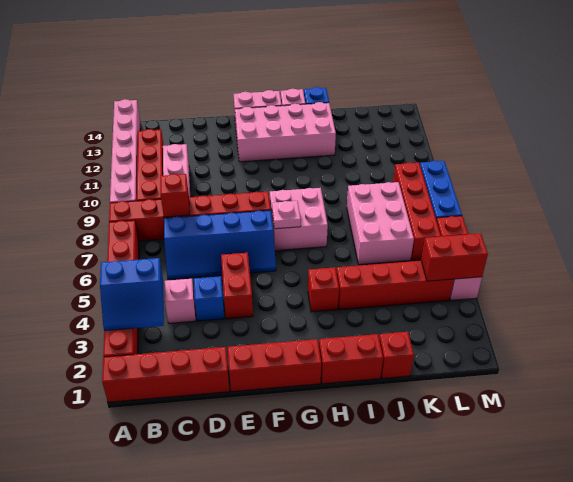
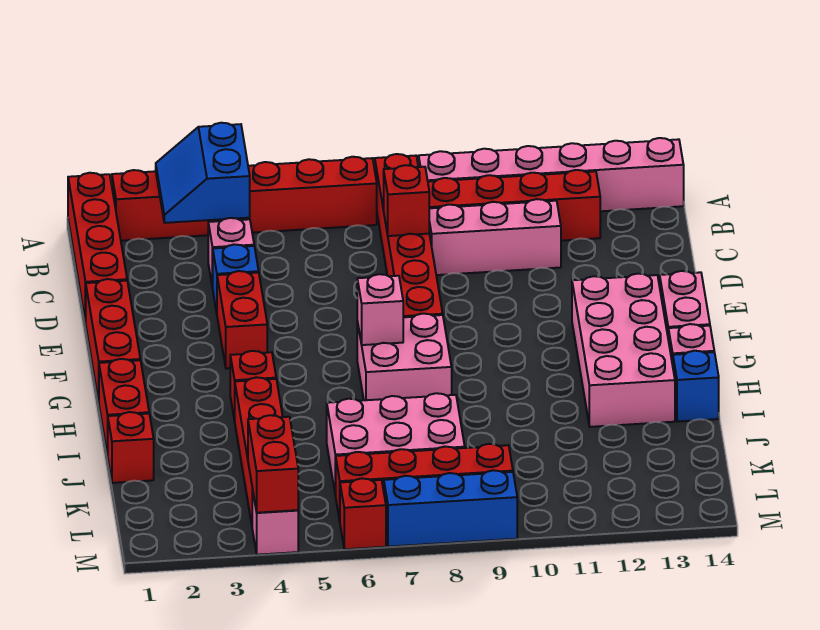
blue slope C6:F7 level 1 top 7 -> none
red brick E4:E5 level 1 -> red brick E4:F4 level 1
pink plate G7 level 2 -> pink brick G7 level 2

